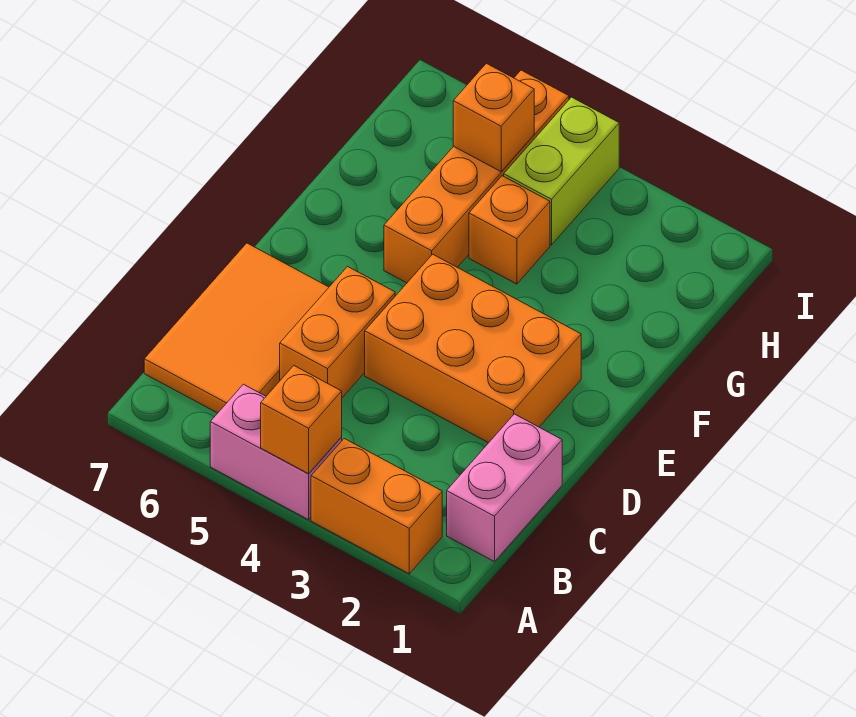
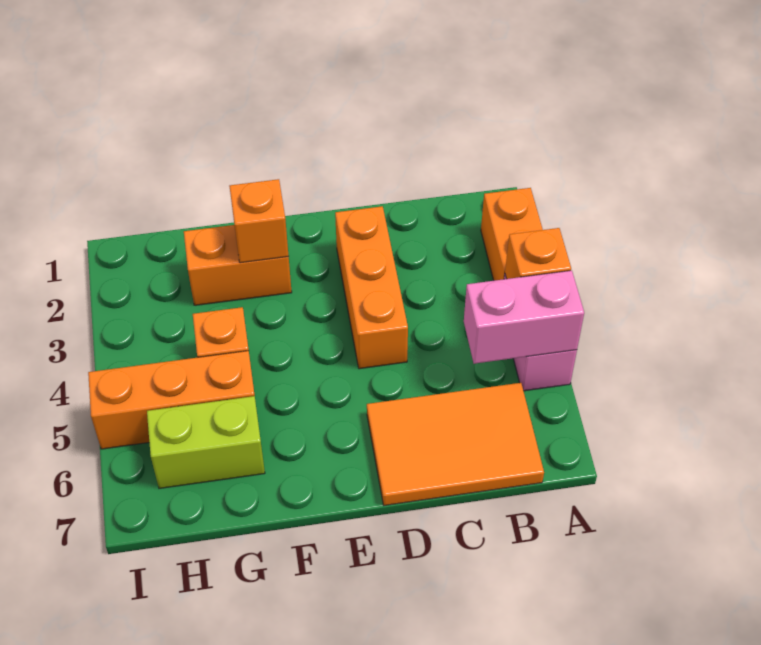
pink brick B1:C1 level 1 -> pink brick A5:B5 level 2
orange brick C5:D5 level 1 -> orange brick F2:G2 level 1
orange brick D2:E4 level 1 -> orange brick D2:D4 level 1
orange brick F5:I5 level 1 -> orange brick G5:I5 level 1
lime brick H4:I4 level 1 -> lime brick G6:H6 level 1
orange brick H5 level 2 -> orange brick F2 level 2

